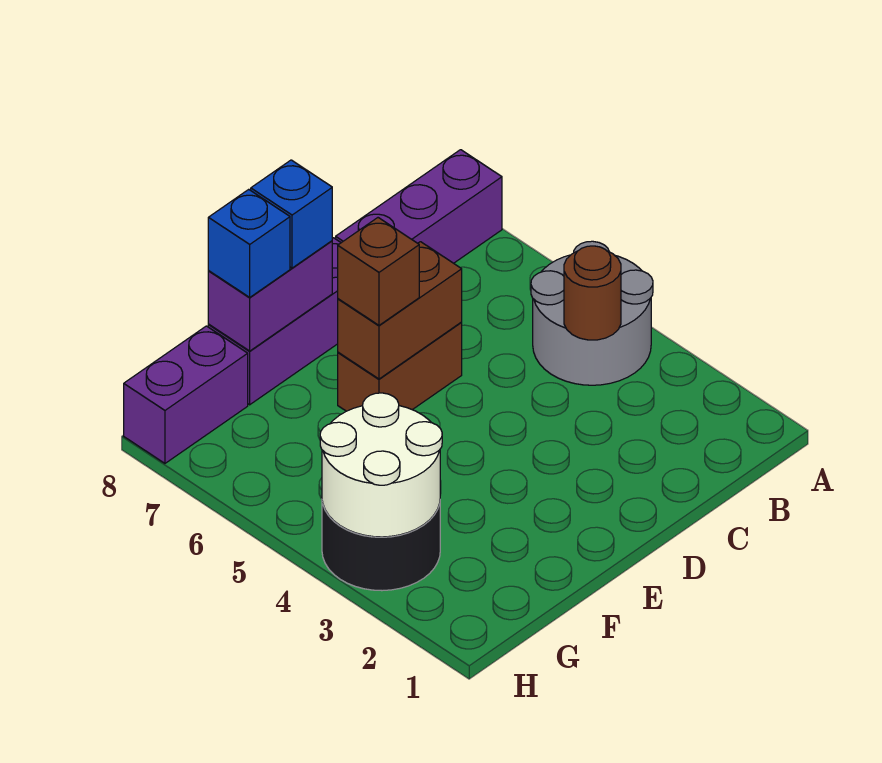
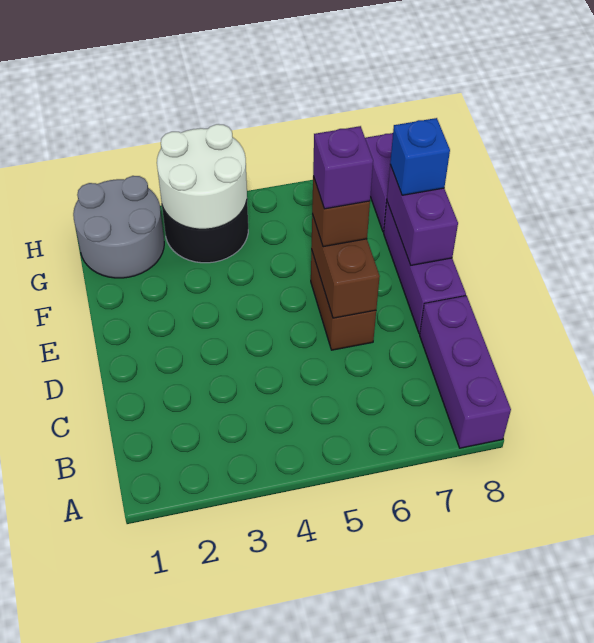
grey round brick A4:B5 level 1 -> grey round brick G1:H2 level 1
brown round brick B4 level 2 -> none
none -> purple brick E6 level 4
blue brick E8 level 3 -> none

